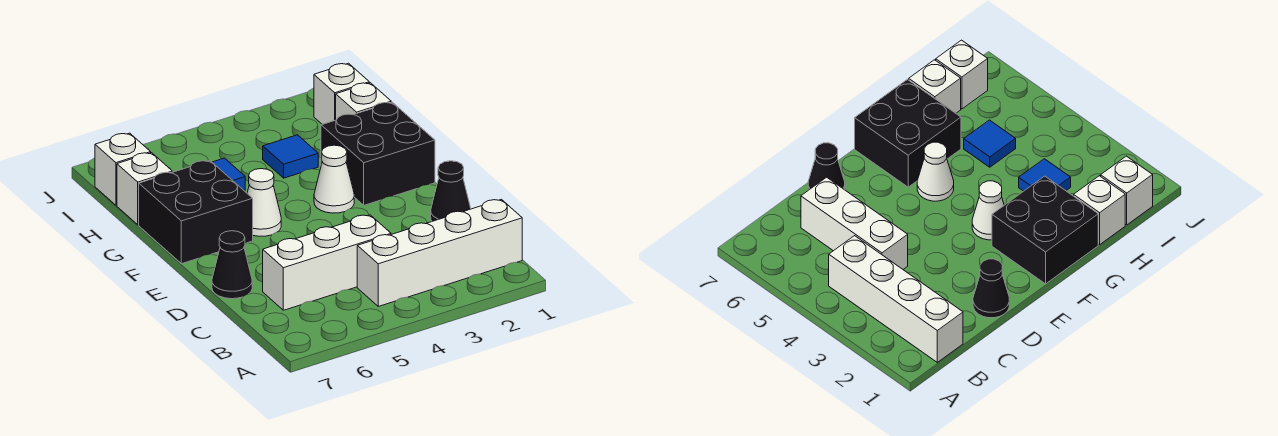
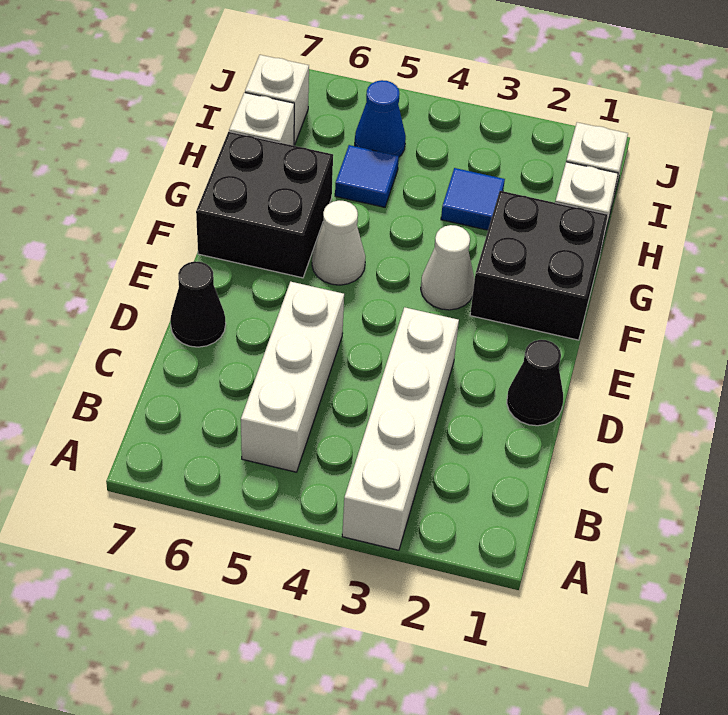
white brick B1:B4 level 1 -> white brick A3:D3 level 1
white brick C4:C6 level 1 -> white brick B5:D5 level 1
none -> blue cone I5 level 1

